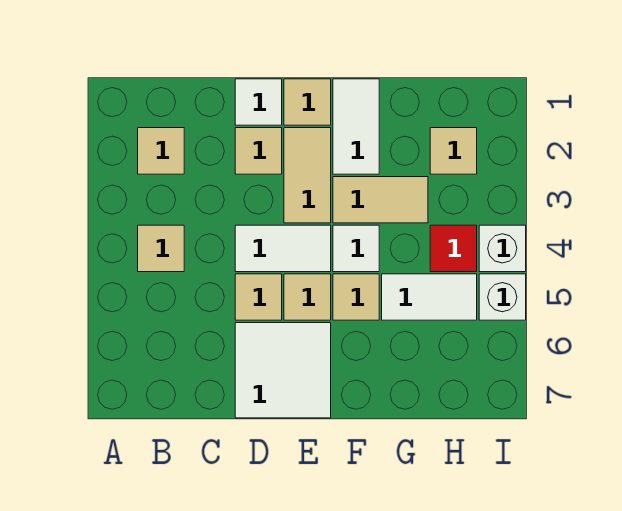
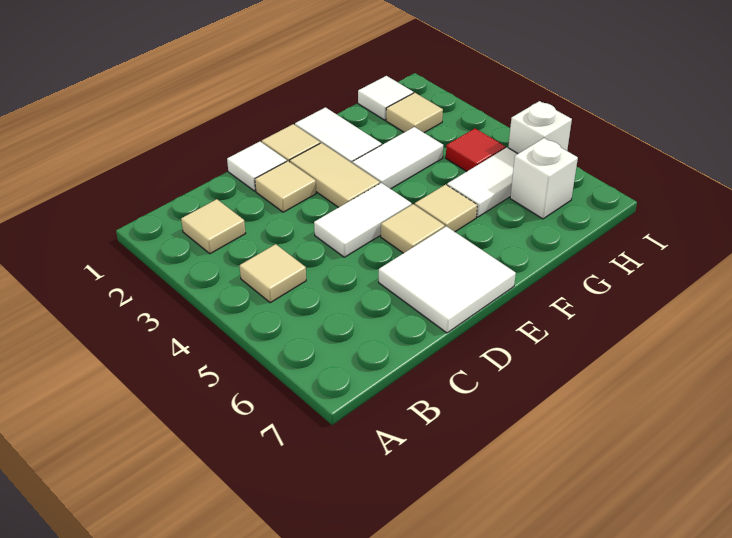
tan tile D5 level 1 -> none
tan tile F3:G3 level 1 -> white tile F3:G3 level 1
white tile F4 level 1 -> white tile H1 level 1
white brick I4 level 1 -> white brick H6 level 1

